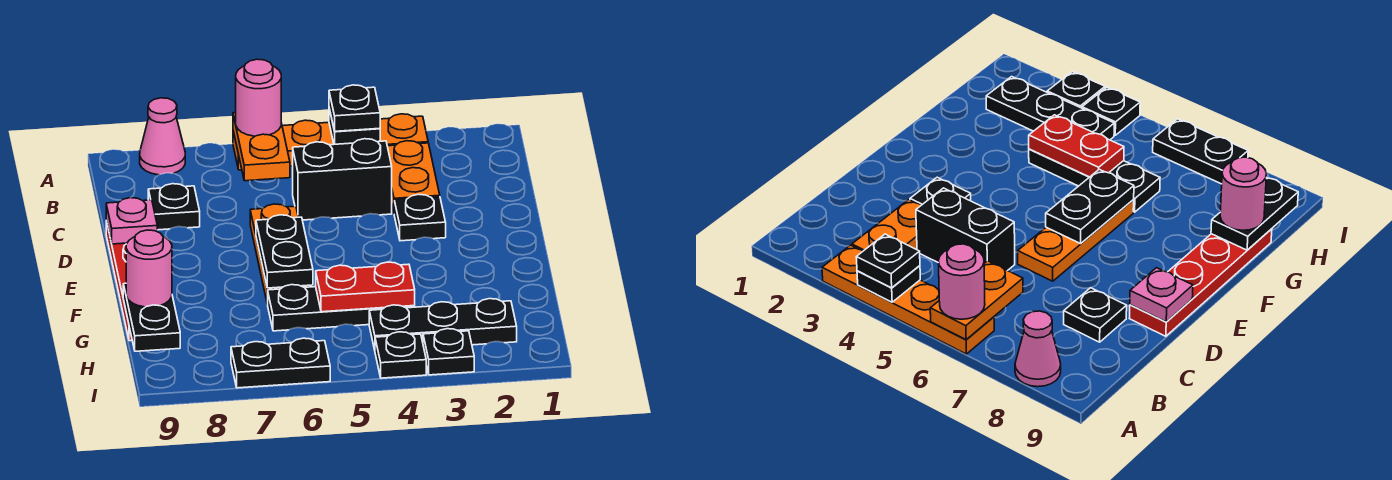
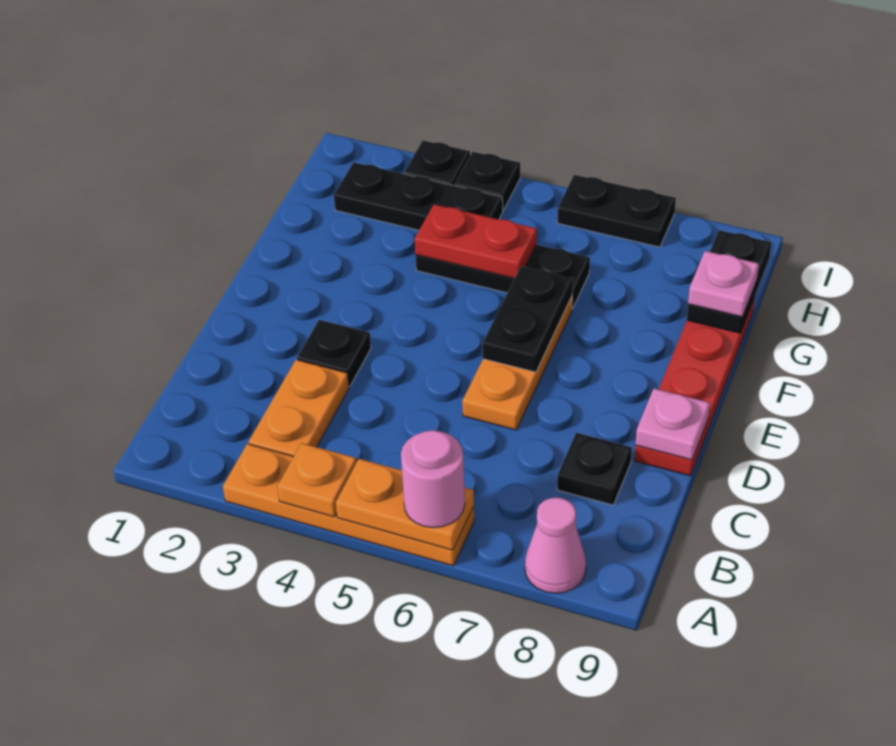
black plate A4 level 2 -> orange plate A4 level 2
black plate A4 level 3 -> none
orange plate A6:B6 level 2 -> orange plate A5:A6 level 2
black brick C4:C5 level 1 -> none
pink round brick G9 level 3 -> pink plate G9 level 3

